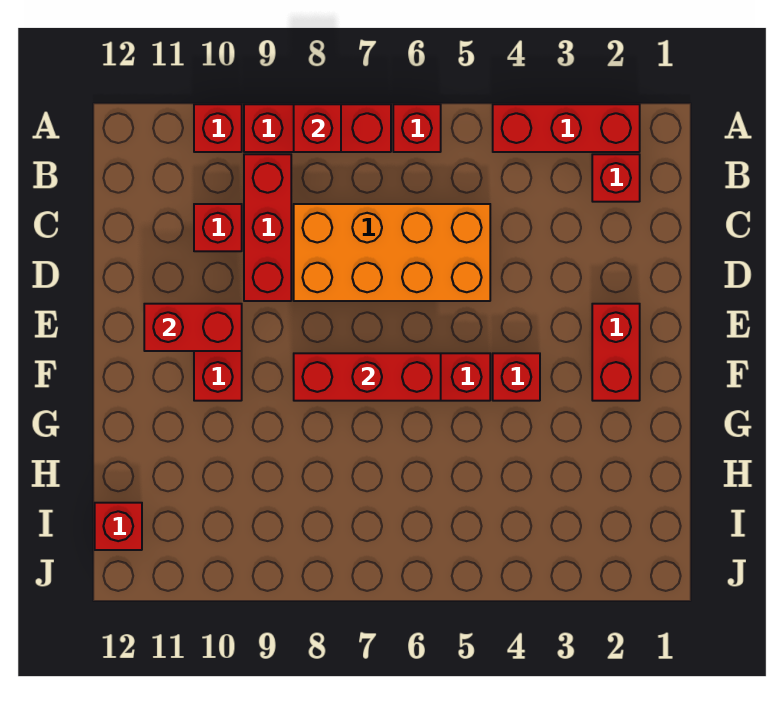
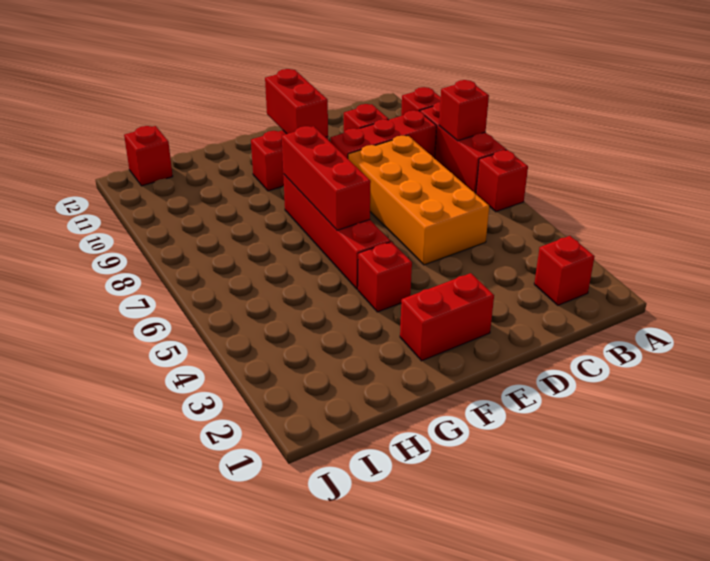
red brick A2:A4 level 1 -> none

